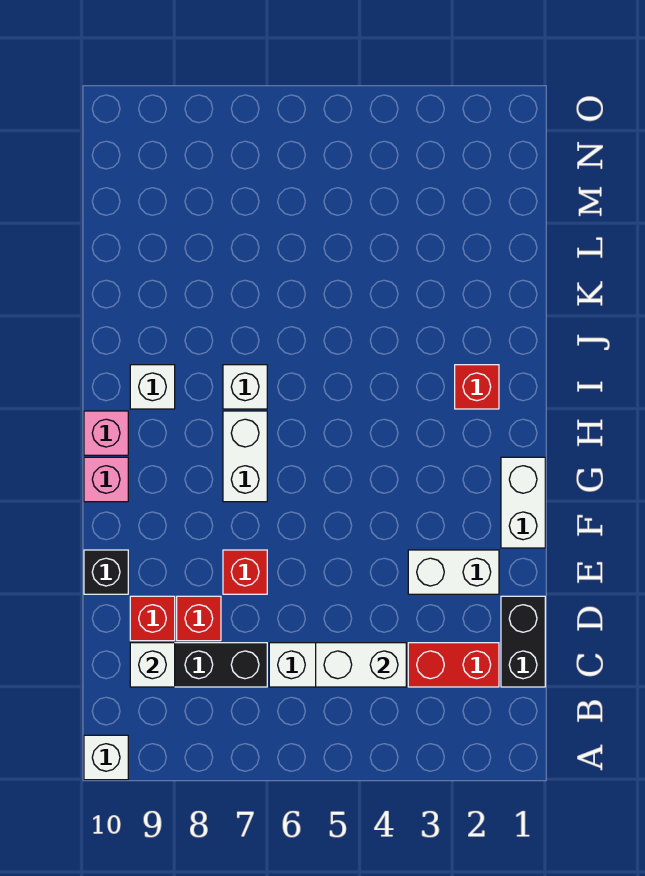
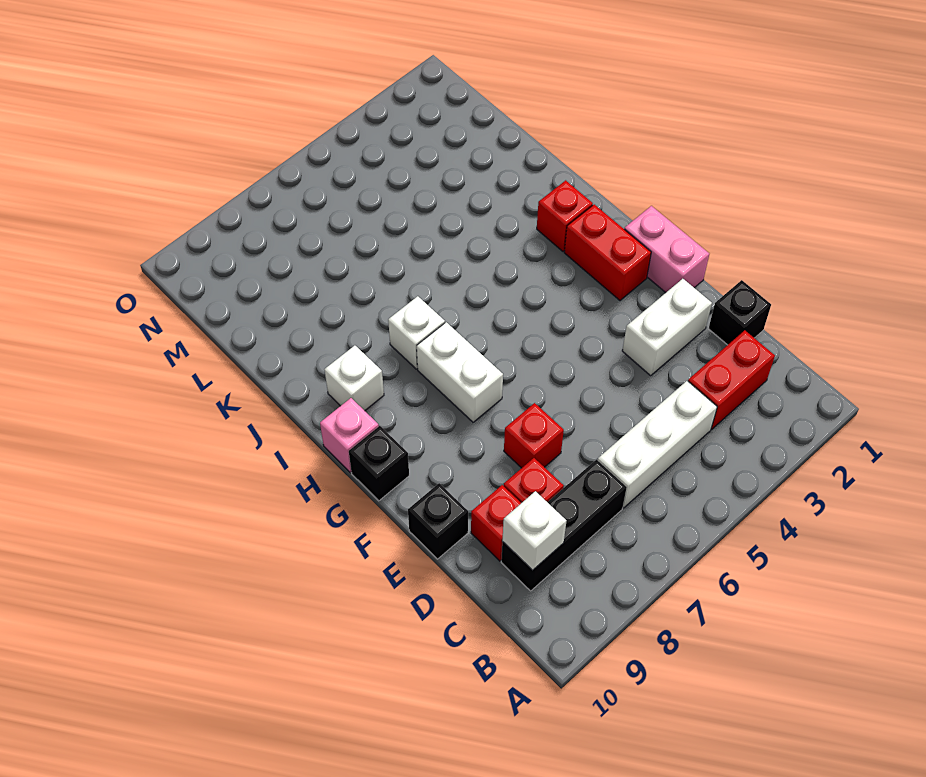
white brick A10 level 1 -> none
black brick C1:D1 level 1 -> black brick D1 level 1
white brick C4:C5 level 2 -> none
white brick F1:G1 level 1 -> pink brick F1:G1 level 1
none -> red brick G2:H2 level 1
pink brick G10 level 1 -> black brick G10 level 1

